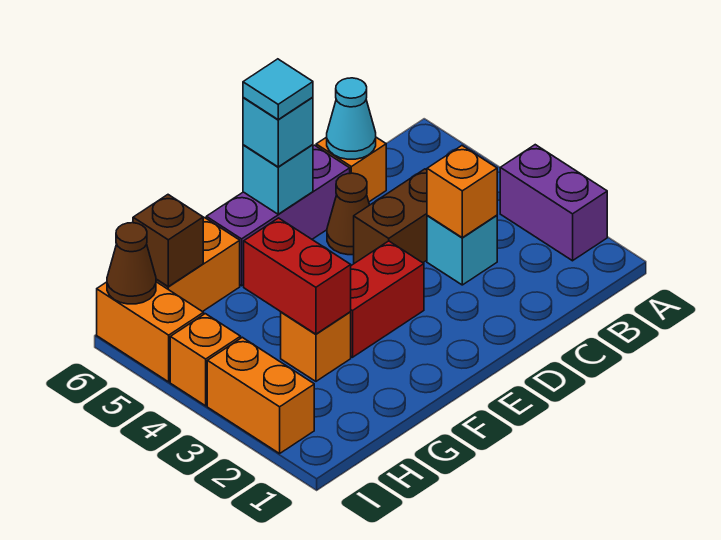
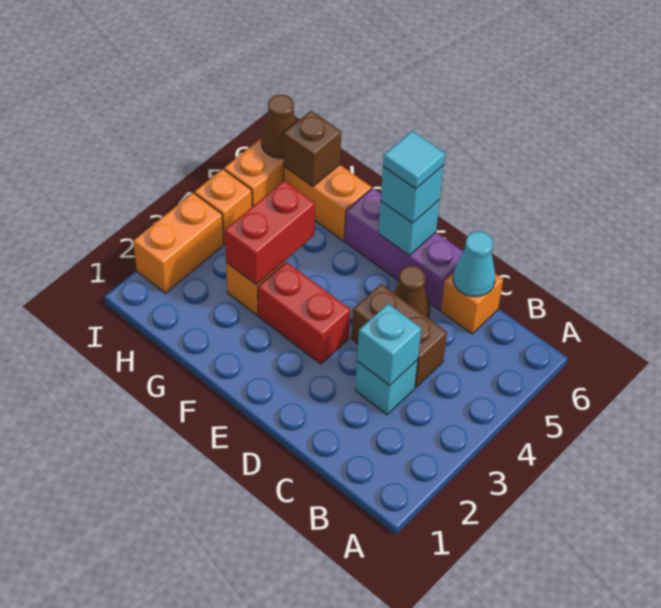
purple brick A2:A3 level 1 -> none
orange brick C3 level 2 -> cyan brick C3 level 2

